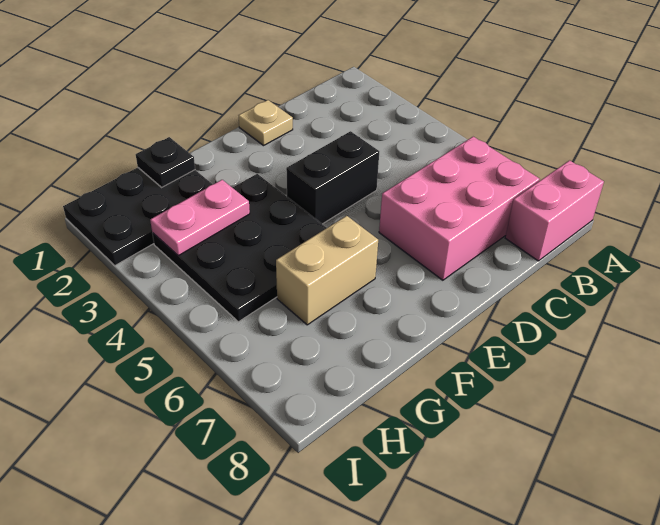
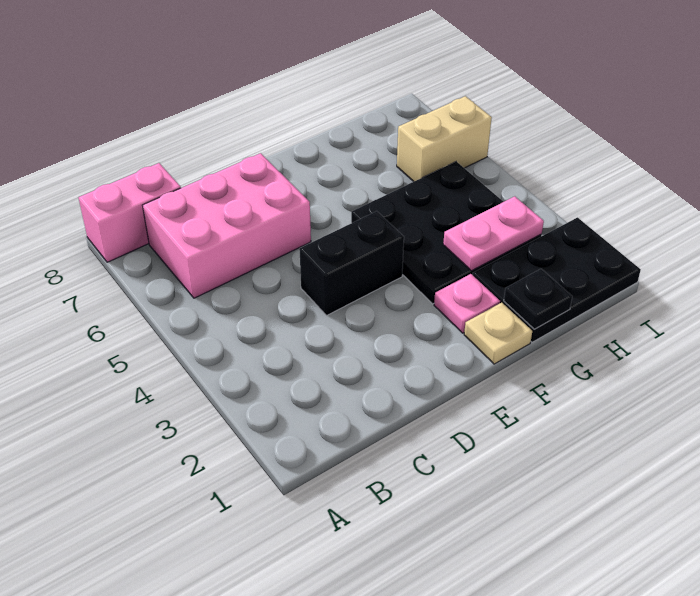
tan plate D1 level 1 -> tan plate F1 level 1
none -> pink plate F2 level 1
tan brick F6:G6 level 1 -> tan brick H6:I6 level 1

